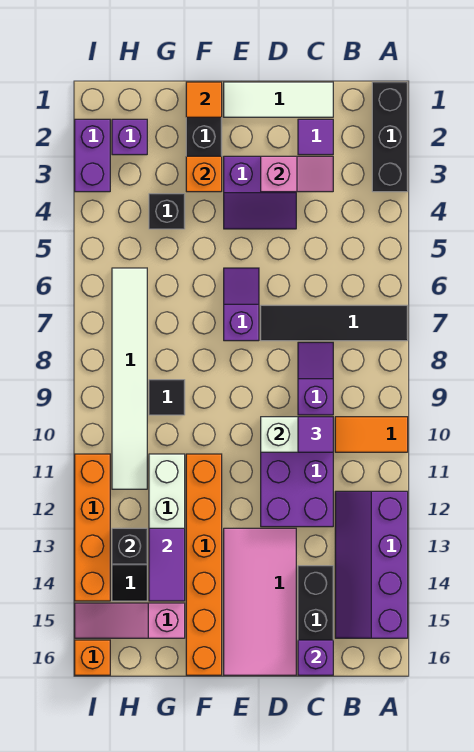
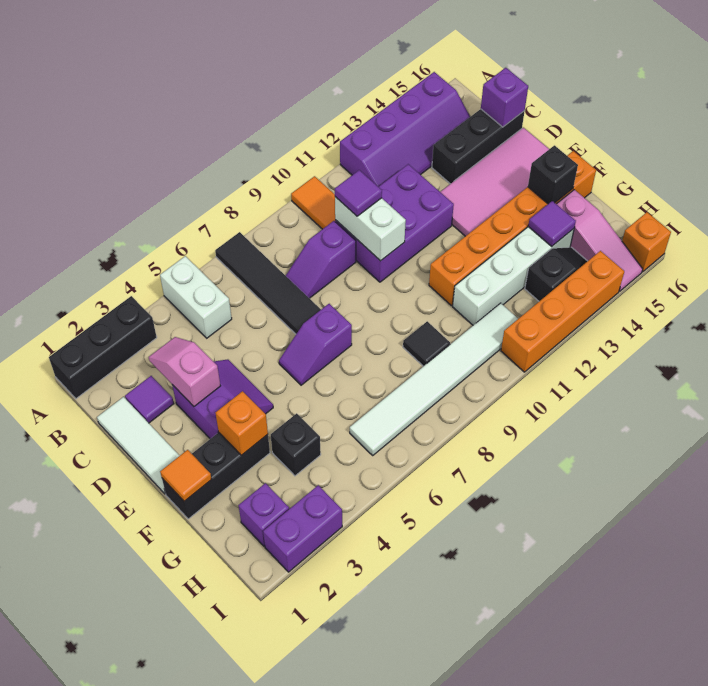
none -> white brick A5:B5 level 1
purple tile G13:G14 level 2 -> purple tile G14 level 2
black brick H13 level 2 -> black brick F15 level 2

